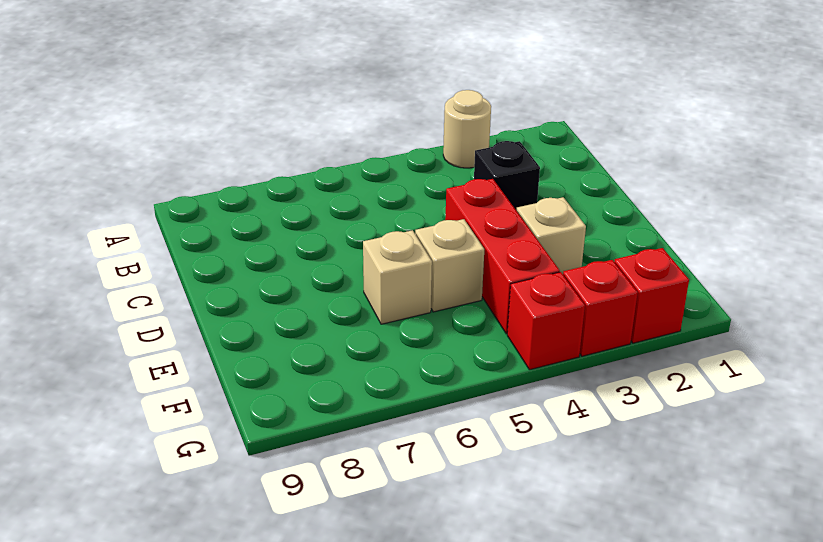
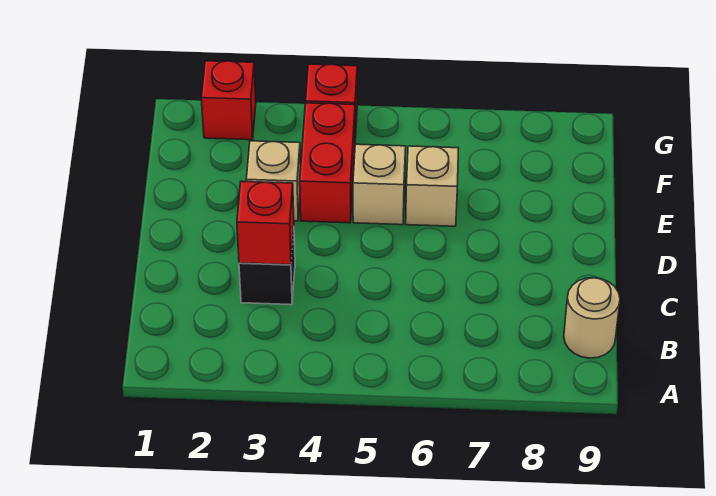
tan round brick A3 level 1 -> tan round brick B9 level 1
red brick D4:F4 level 1 -> red brick E4:F4 level 1
red brick G3 level 1 -> red brick C3 level 2

